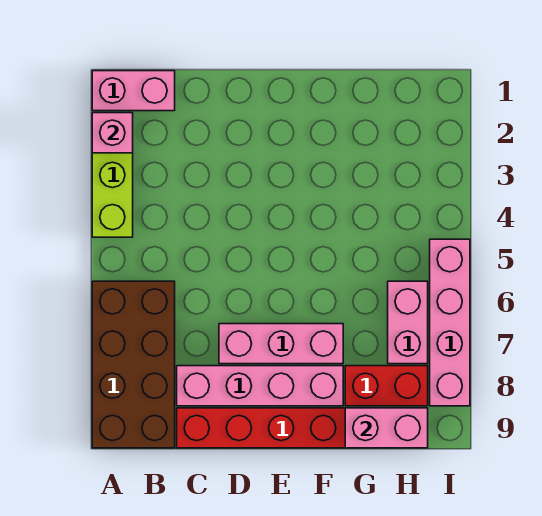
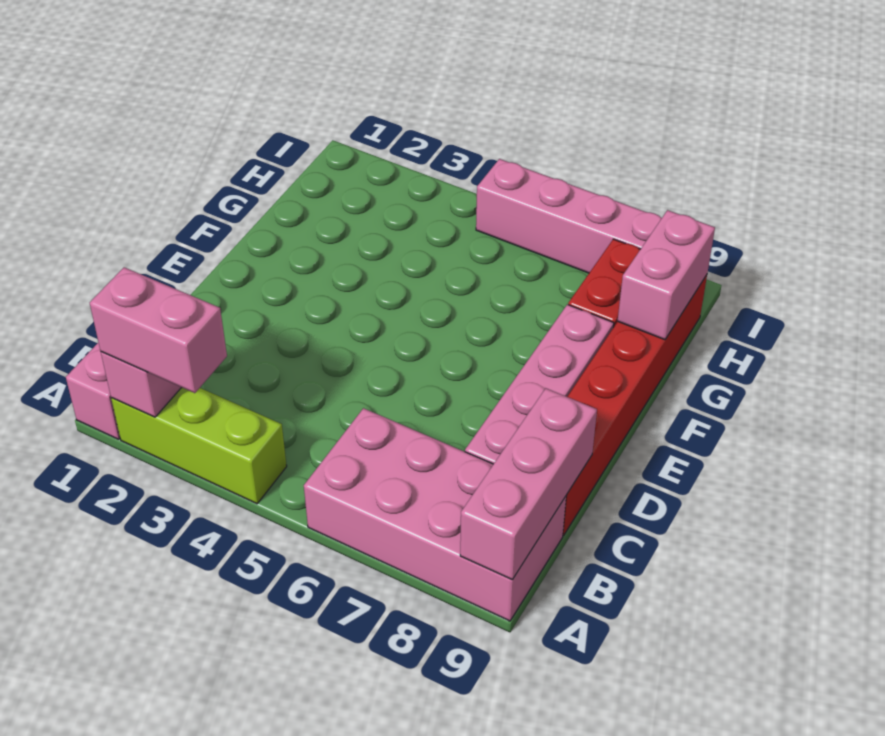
brown brick A6:B9 level 1 -> pink brick A6:B9 level 1
pink brick D7:F7 level 1 -> pink brick A9:C9 level 2
pink brick H6:H7 level 1 -> pink brick A2:A3 level 3

